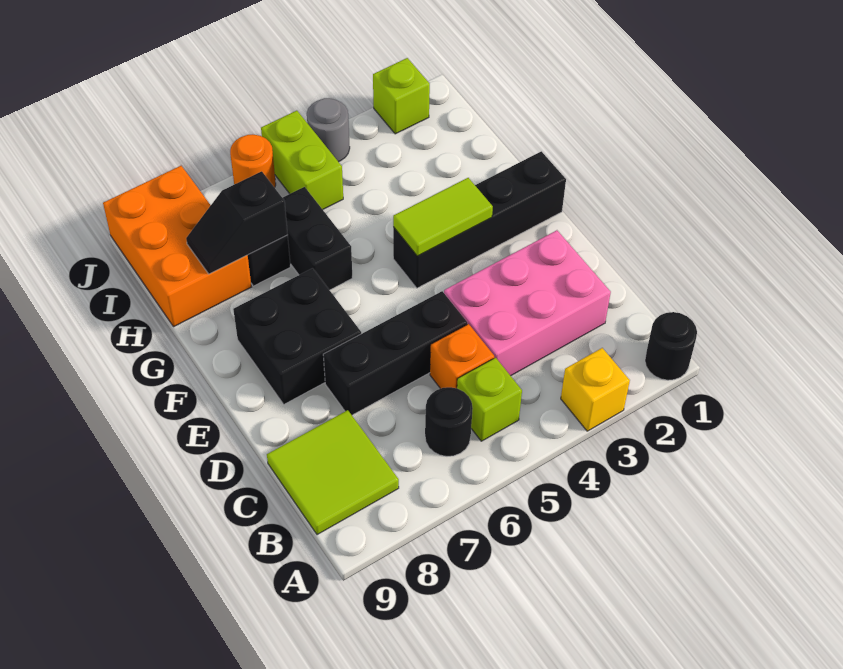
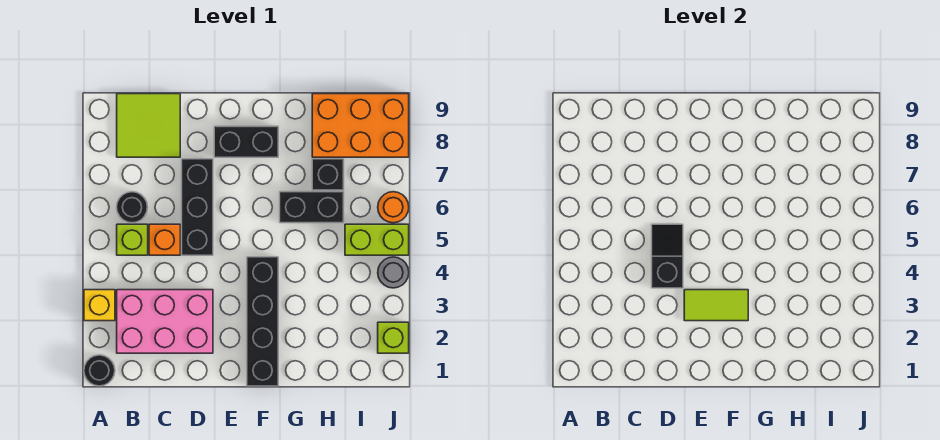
pink brick C2:D4 level 1 -> pink brick B2:D3 level 1
black brick E7:F8 level 1 -> black brick E8:F8 level 1
lime tile F3:F4 level 2 -> lime tile E3:F3 level 2
black slope H7:H8 level 2 top 7 -> black slope D4:D5 level 2 top 4

